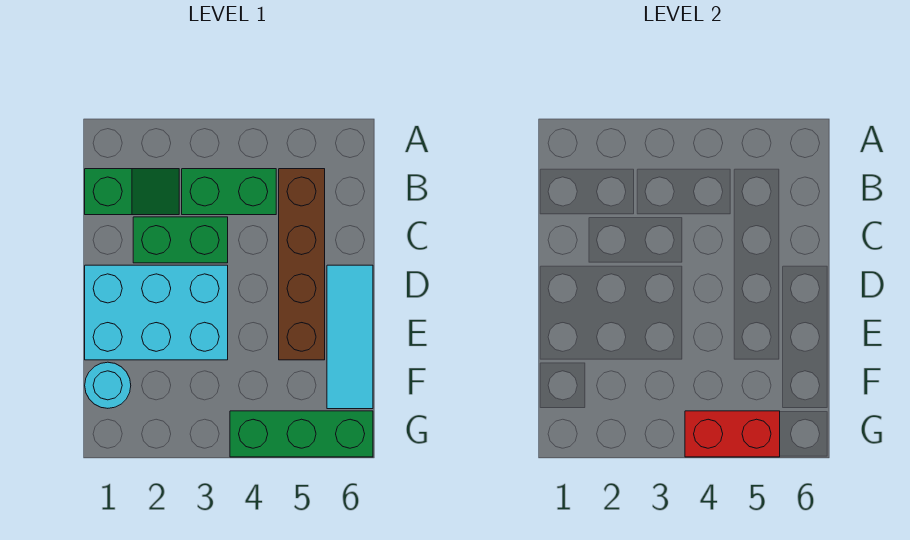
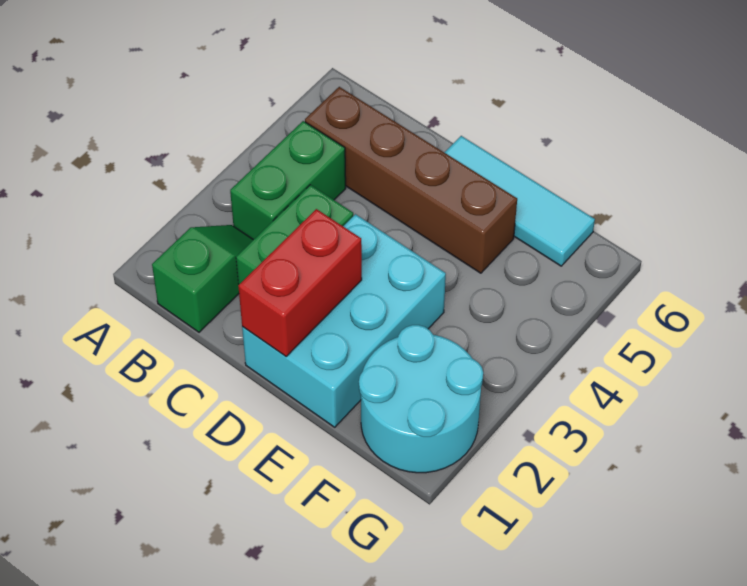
cyan round brick F1 level 1 -> cyan round brick F1:G2 level 1
green brick G4:G6 level 1 -> none
red brick G4:G5 level 2 -> red brick D1:D2 level 2

